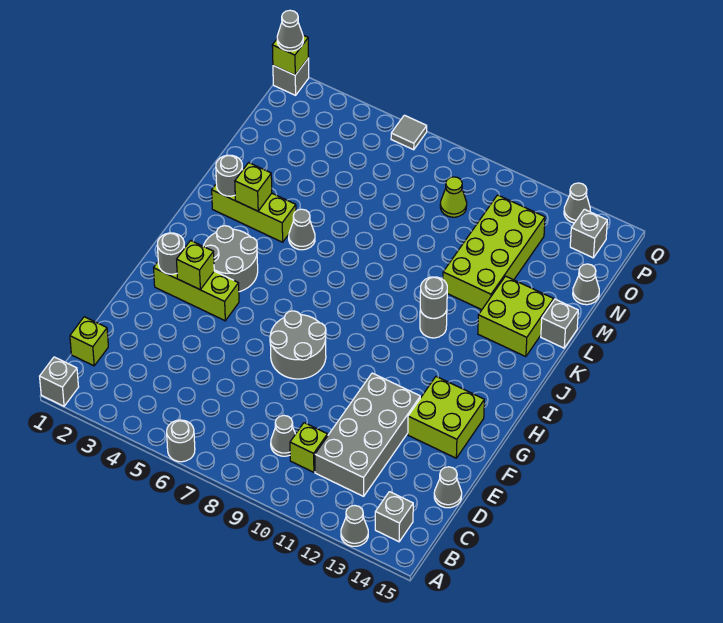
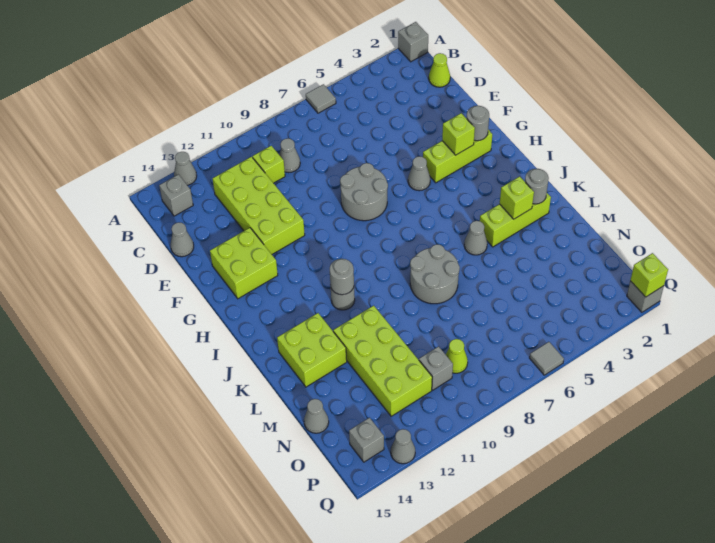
grey round brick A6 level 1 -> grey tile A6 level 1
lime brick C1 level 1 -> lime cone C1 level 1
grey brick C11:F12 level 1 -> lime brick C11:F12 level 1
grey round brick H3:I4 level 1 -> grey round brick K7:L8 level 1
grey brick L15 level 1 -> grey brick O10 level 1
grey cone Q1 level 3 -> grey cone G5 level 1

